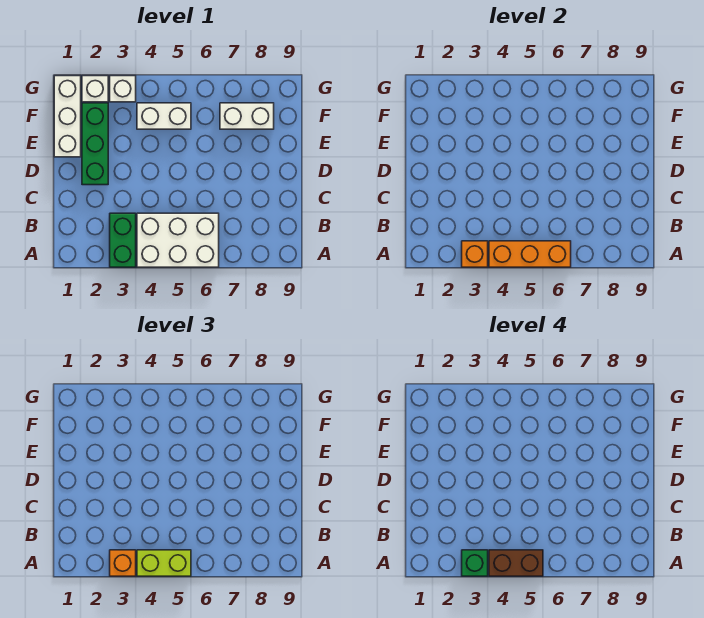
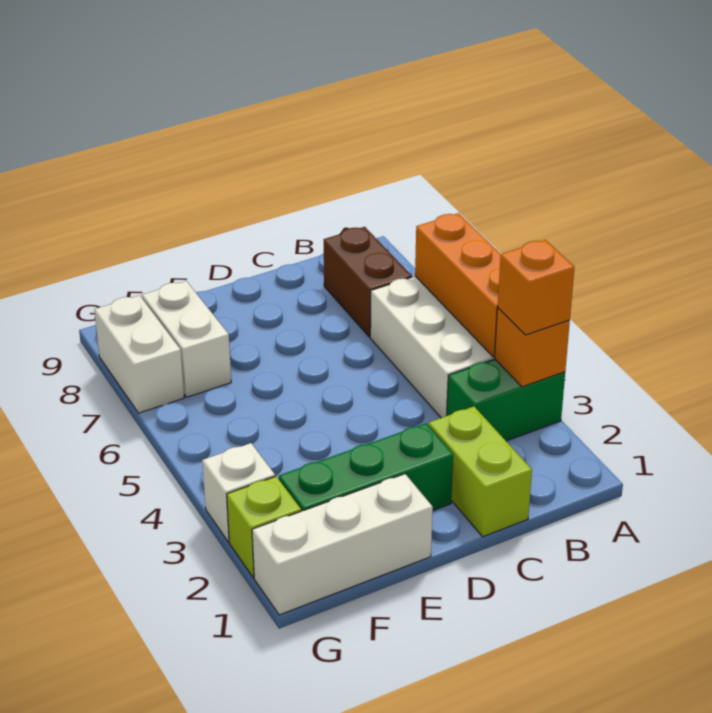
green brick A3 level 4 -> none
lime brick A4:A5 level 3 -> lime brick C1:C2 level 1
brown brick A4:A5 level 4 -> brown brick B7:B8 level 1
white brick F4:F5 level 1 -> white brick G7:G8 level 1
white brick G2 level 1 -> lime brick G2 level 1

